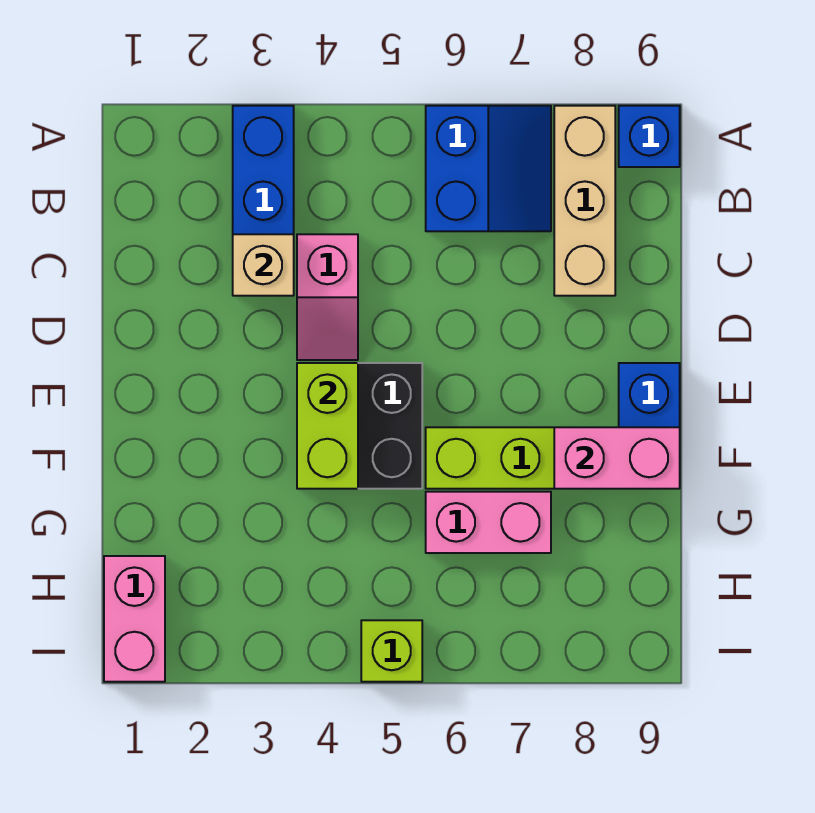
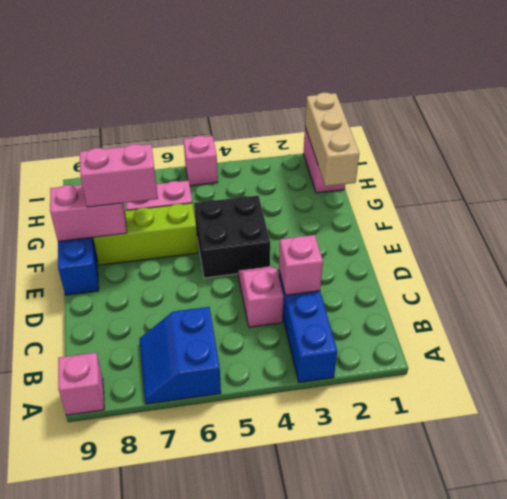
tan brick A8:C8 level 1 -> tan brick G1:I1 level 2
blue brick A9 level 1 -> pink brick A9 level 1
tan brick C3 level 2 -> pink brick C3 level 2
lime brick E4:F4 level 2 -> none
none -> pink brick F7:F8 level 3
lime brick I5 level 1 -> pink brick I5 level 1

